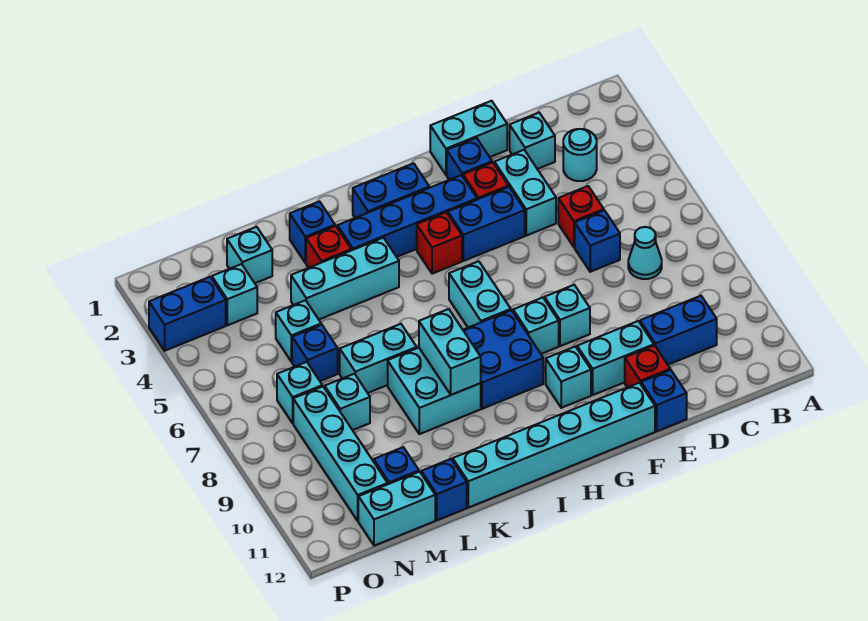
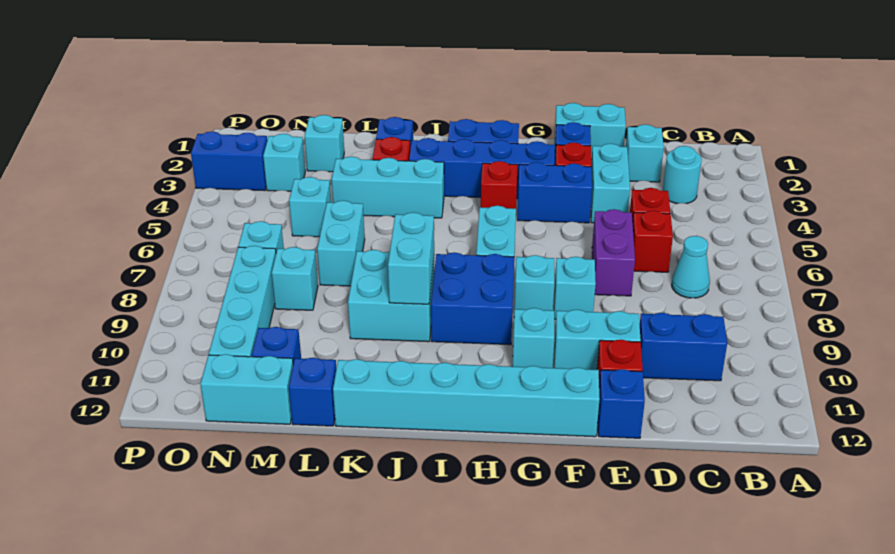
blue brick D6 level 1 -> red brick D6 level 1
none -> purple brick E6:E7 level 1
cyan brick K7:L7 level 1 -> cyan brick L6:L7 level 1
blue brick M6 level 1 -> none

